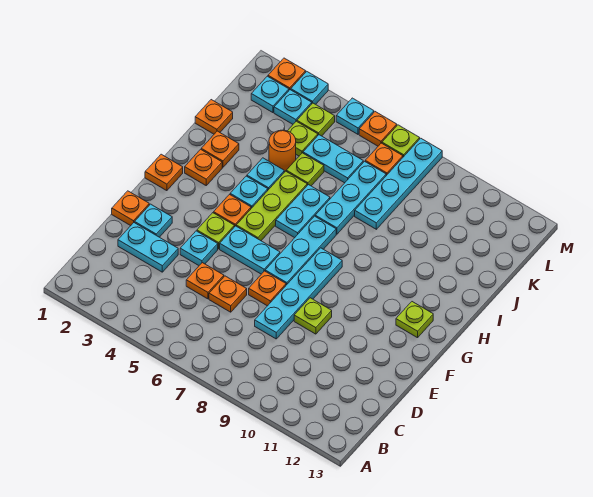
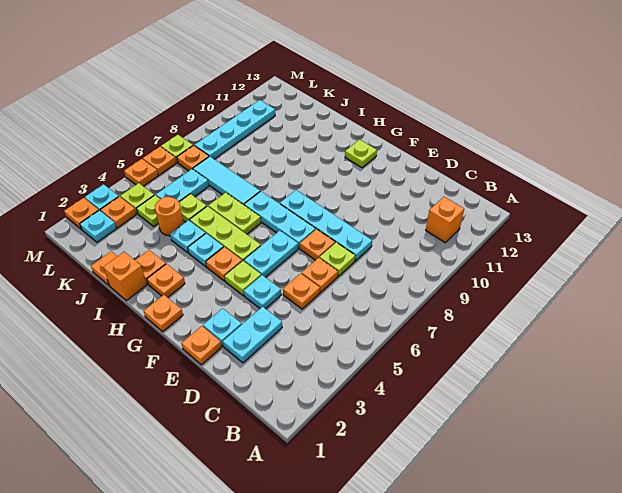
none -> orange brick B11 level 1
lime plate E9 level 1 -> lime plate D7 level 1
cyan plate H6:I6 level 1 -> lime plate H6:I6 level 1
none -> orange brick I1 level 1
cyan plate I7:K7 level 1 -> cyan tile I7:K7 level 1
cyan plate J8:M8 level 1 -> cyan plate L8:L11 level 1
cyan plate L3 level 1 -> orange plate L3 level 1
cyan plate M5 level 1 -> orange plate M5 level 1

